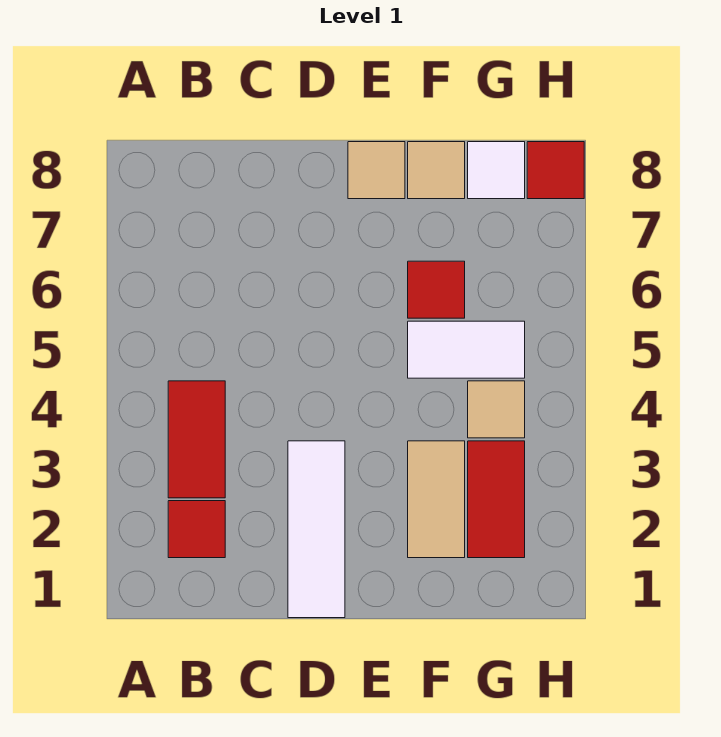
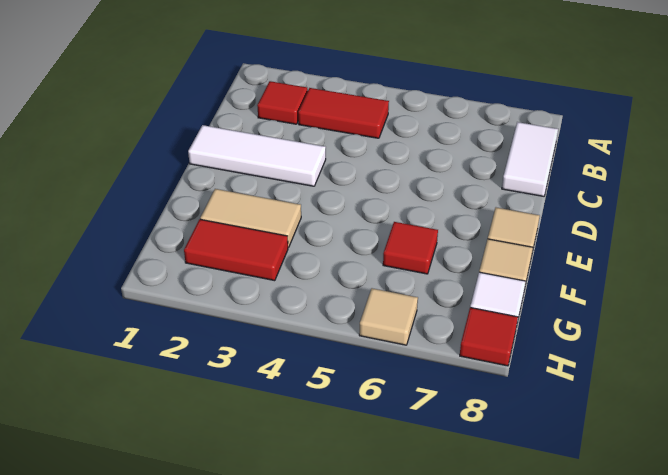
white tile F5:G5 level 1 -> white tile B8:C8 level 1
tan tile G4 level 1 -> tan tile H6 level 1

